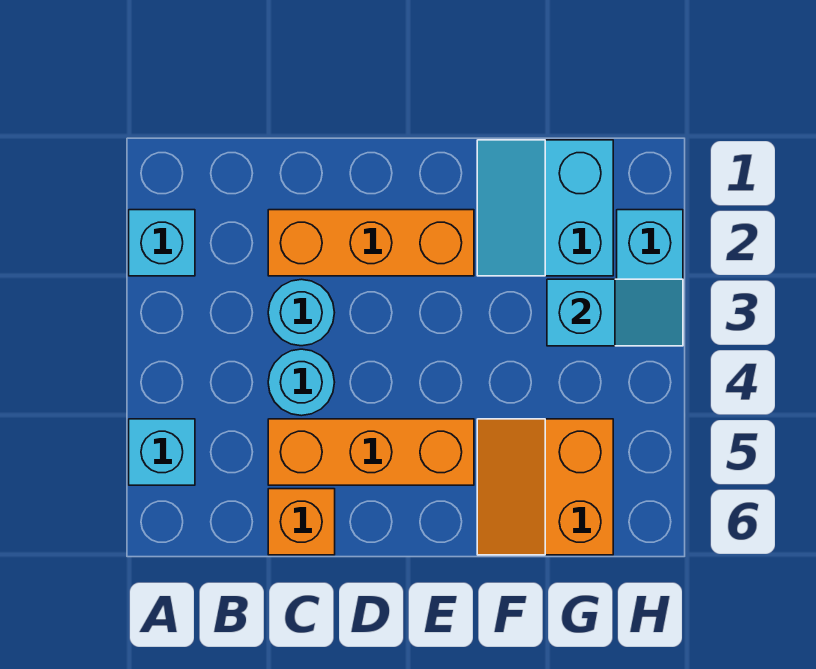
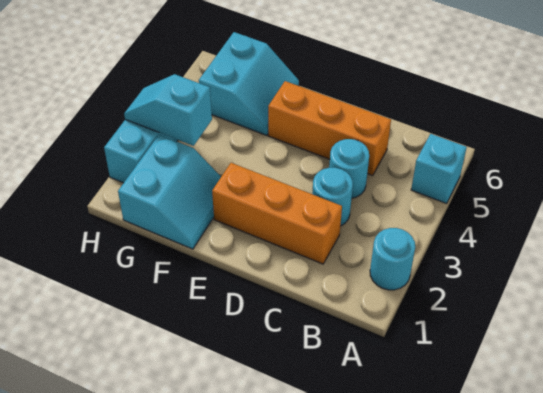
cyan brick A2 level 1 -> cyan round brick A2 level 1
orange brick C6 level 1 -> none
orange slope F5:G6 level 1 top G -> cyan slope F5:G6 level 1 top G

